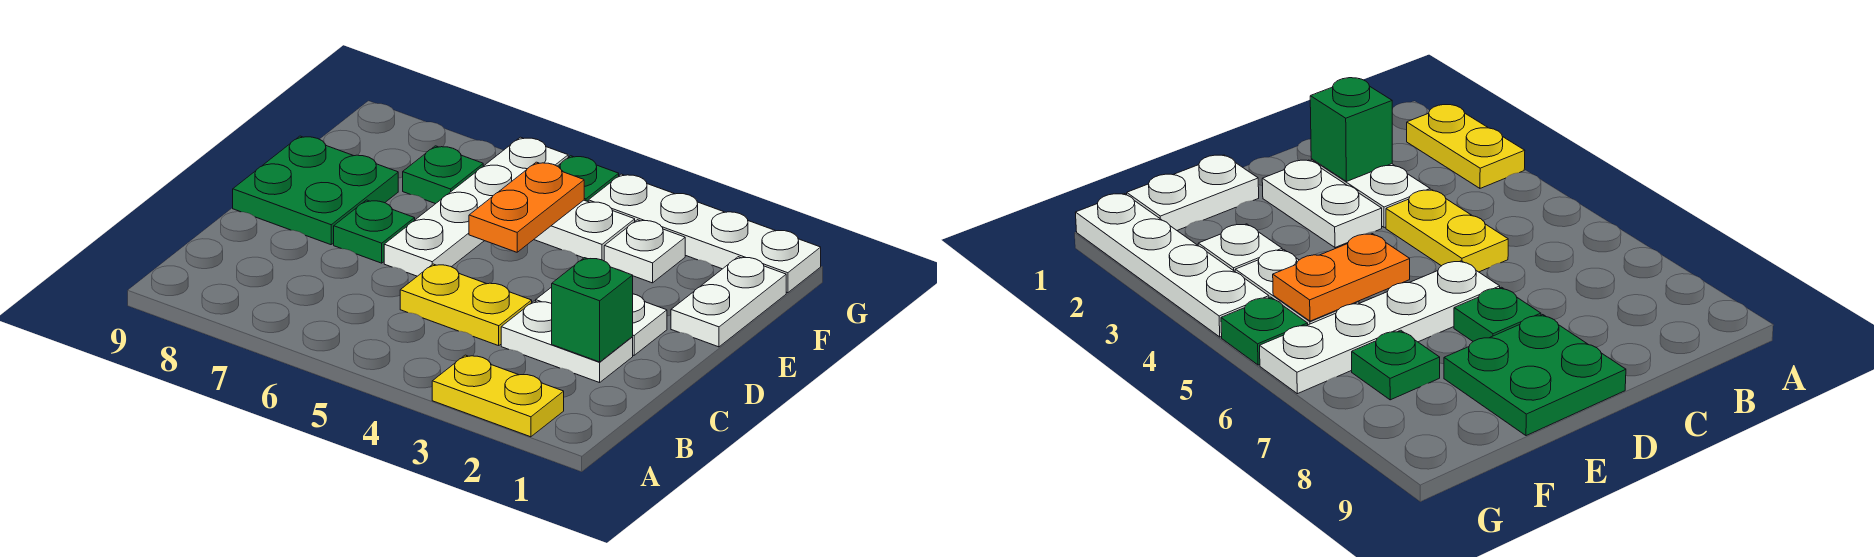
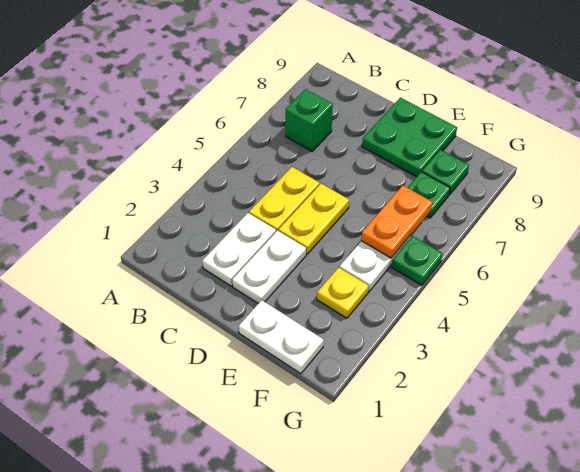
yellow plate A2:A3 level 1 -> yellow plate D4:D5 level 1
green brick C2 level 2 -> green brick B7 level 1
white plate D6:G6 level 1 -> none
green plate D7 level 1 -> green plate F8 level 1
orange plate E5:F5 level 2 -> orange plate F5:F6 level 2
white plate F3 level 1 -> yellow plate F3 level 1
white plate G1:G4 level 1 -> none

